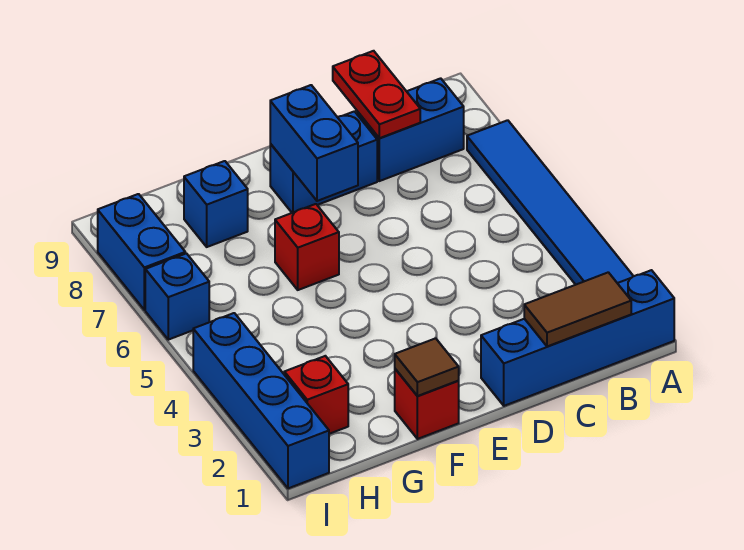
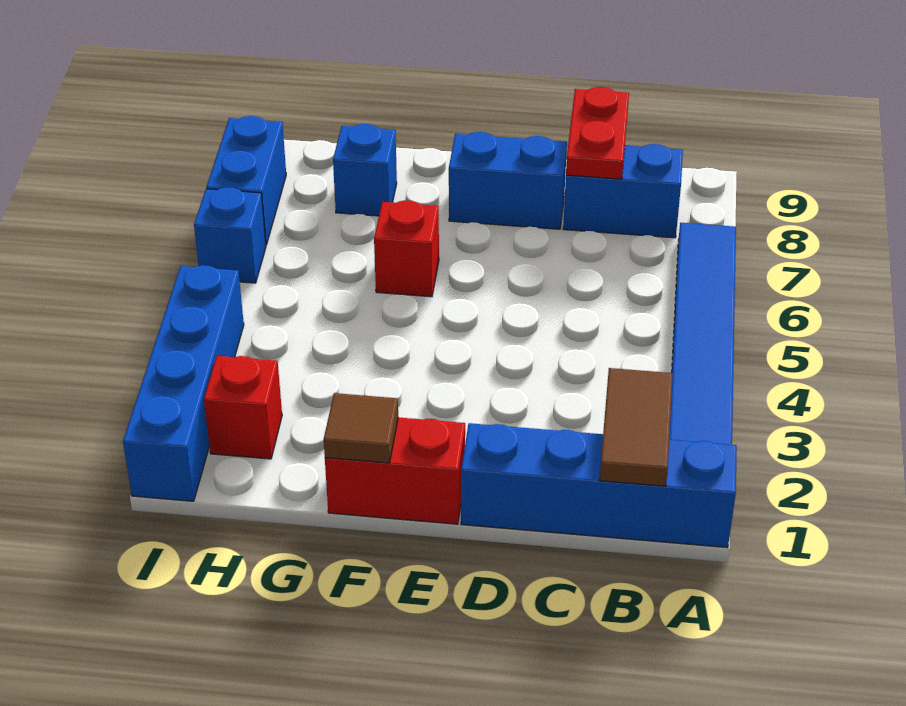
brown tile B1:C1 level 2 -> brown tile B1:B2 level 2
blue brick E7:E8 level 2 -> none
red brick F1 level 1 -> red brick E1:F1 level 1

